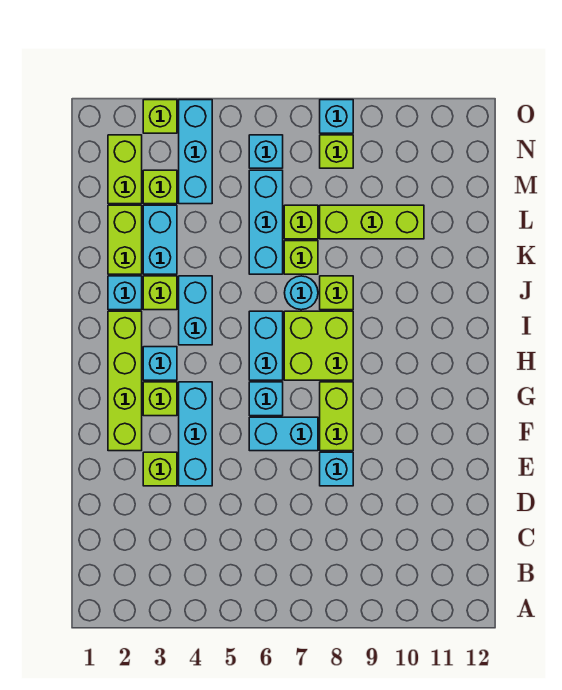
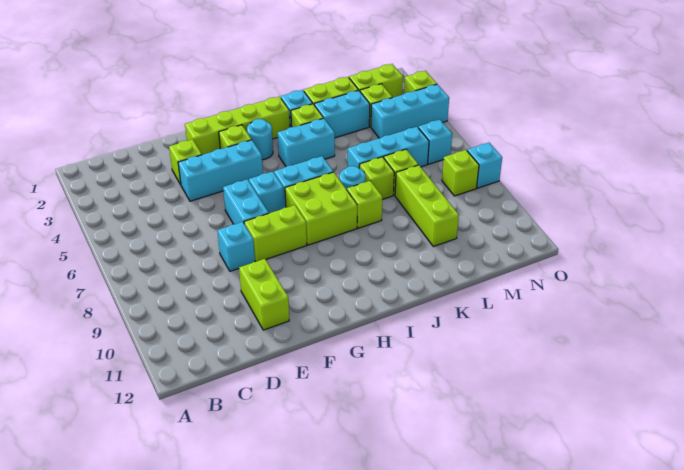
none -> lime brick E10:E11 level 1
cyan brick H3 level 1 -> cyan round brick H3 level 1

